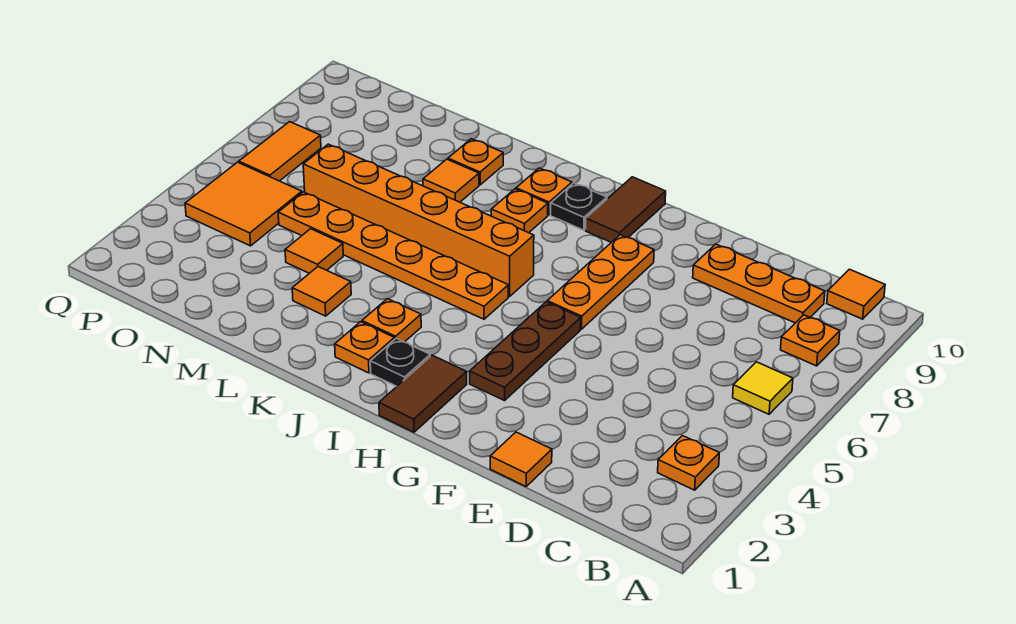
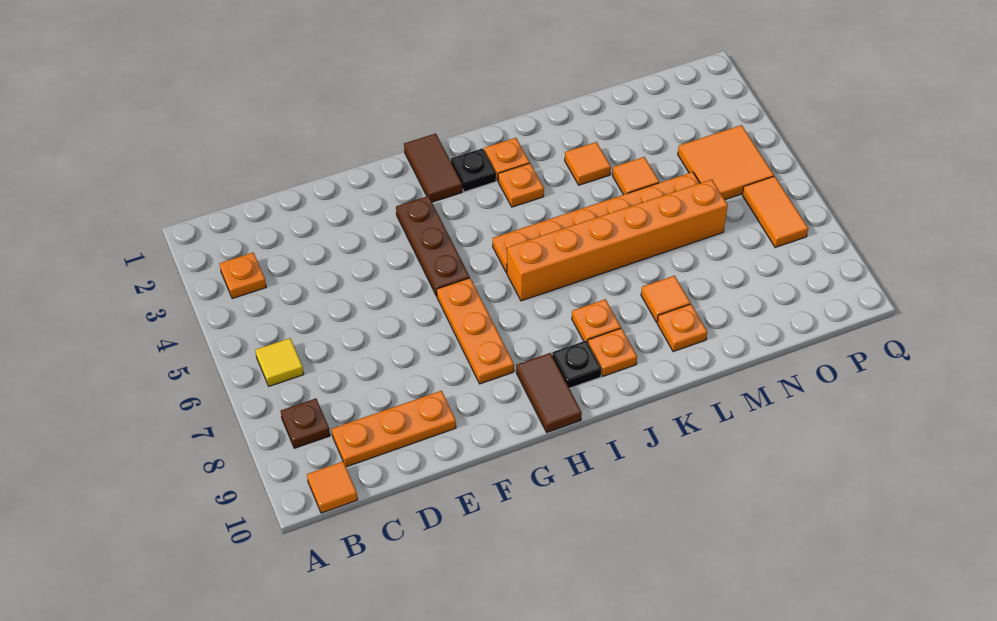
orange plate B8 level 1 -> brown plate B8 level 1
orange tile E1 level 1 -> none

